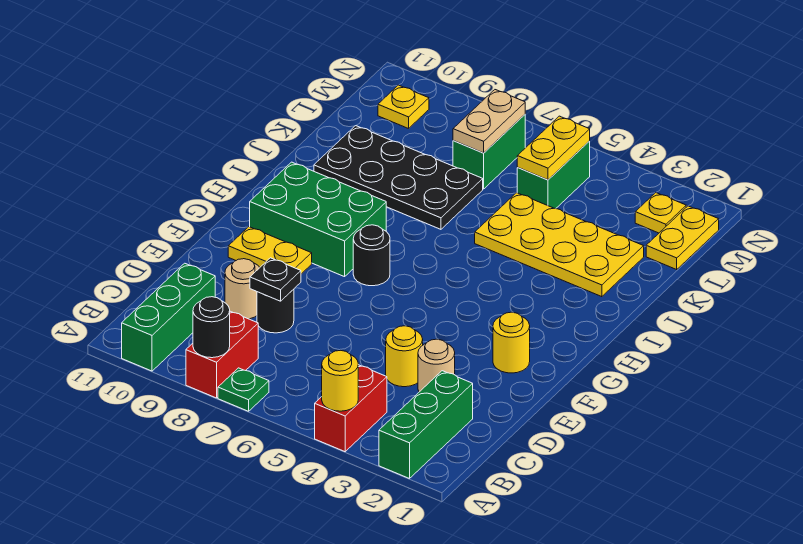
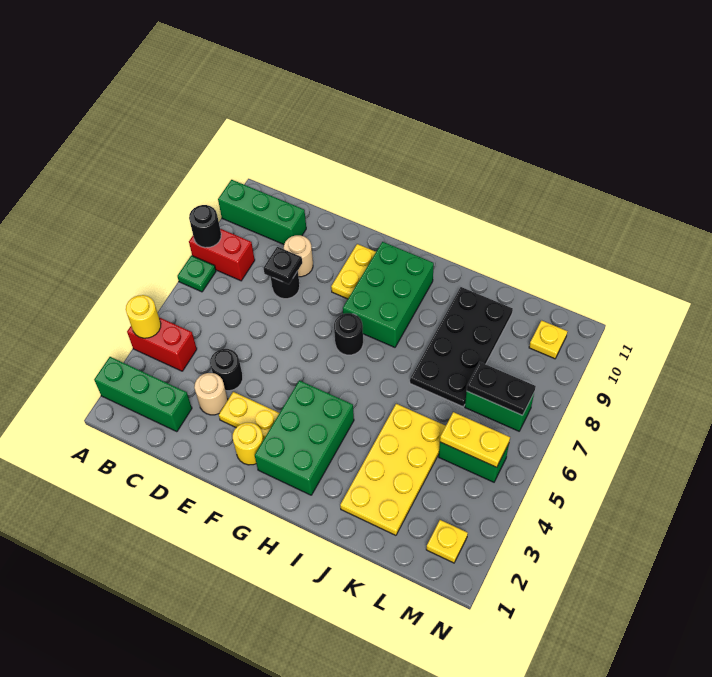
yellow round brick D4 level 1 -> black round brick D4 level 1
none -> green brick G2:H4 level 1
yellow plate L1:M1 level 1 -> yellow plate E3:F3 level 1
tan plate L7:M7 level 2 -> black plate L7:M7 level 2

